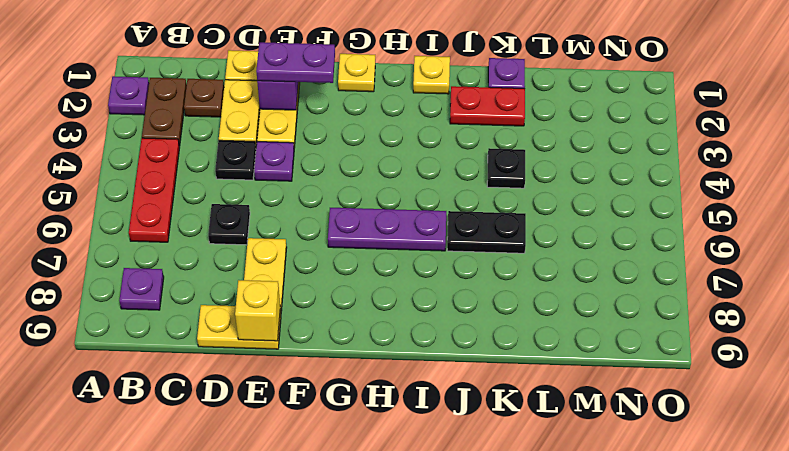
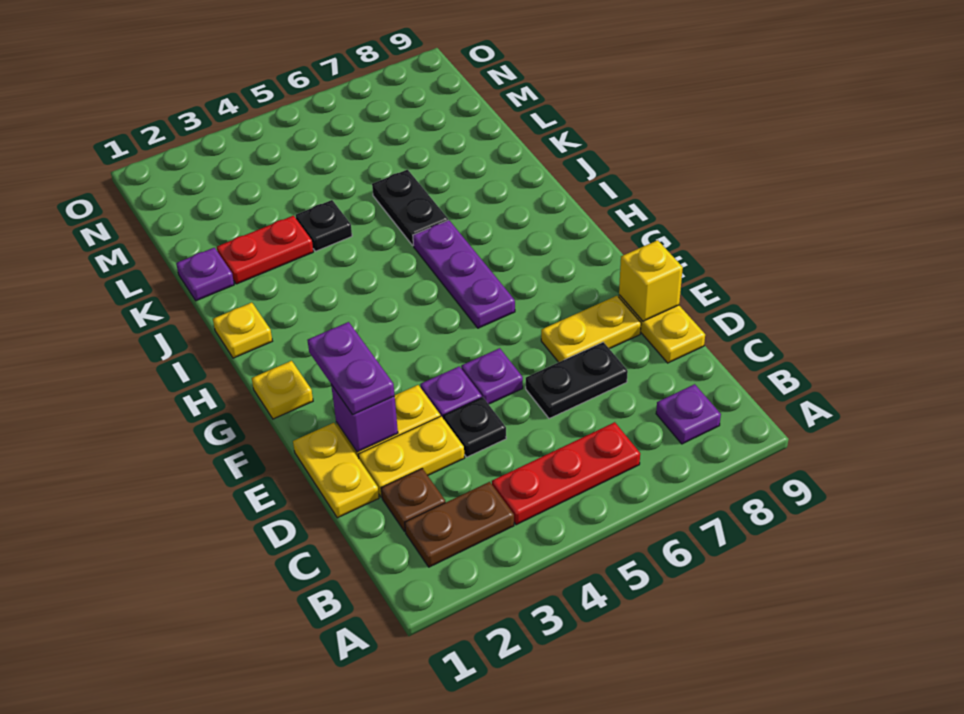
purple plate A2 level 1 -> purple plate E5 level 1
black plate D6 level 1 -> black plate D6:D7 level 1
red plate J2:K2 level 1 -> red plate K2:K3 level 1

